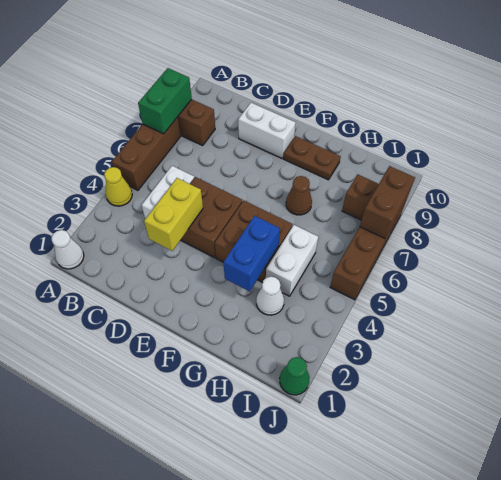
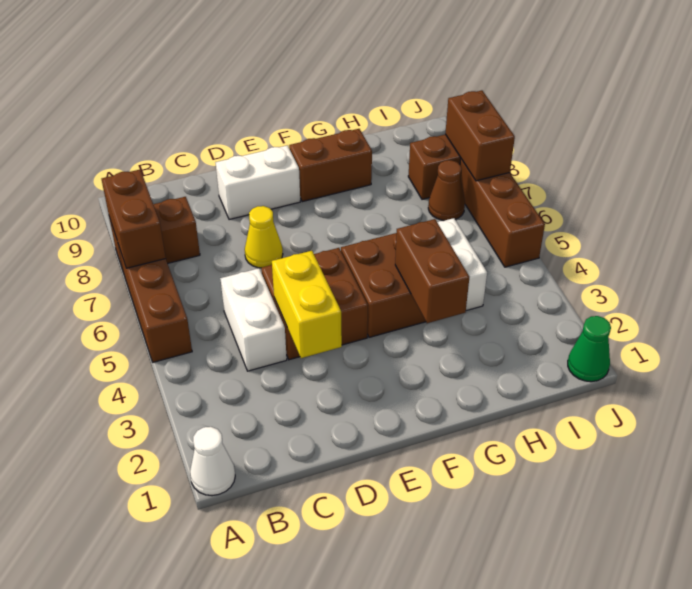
yellow cone A4 level 1 -> yellow cone D7 level 1
green brick A7:A8 level 2 -> brown brick A7:A8 level 2
brown plate F9:G9 level 1 -> brown brick F9:G9 level 1
blue brick G3:G4 level 2 -> brown brick G3:G4 level 2
brown cone G7 level 1 -> brown cone I7 level 1
white cone H3 level 1 -> none

